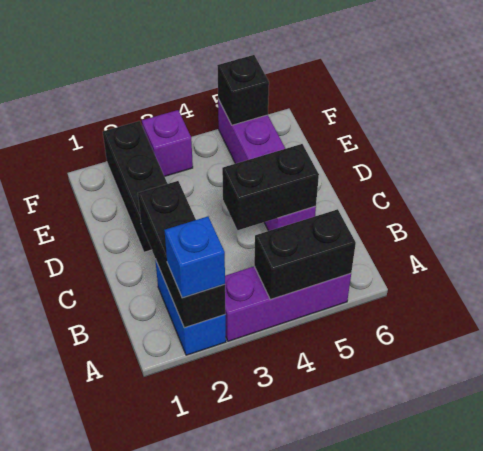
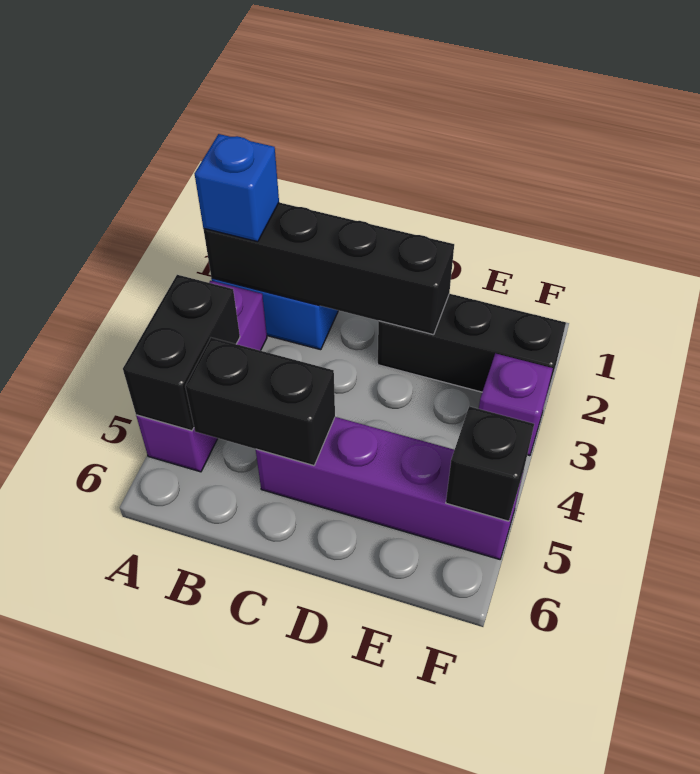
black brick A2:C2 level 2 -> black brick A2:D2 level 2
black brick C4:C5 level 2 -> black brick B5:C5 level 2

